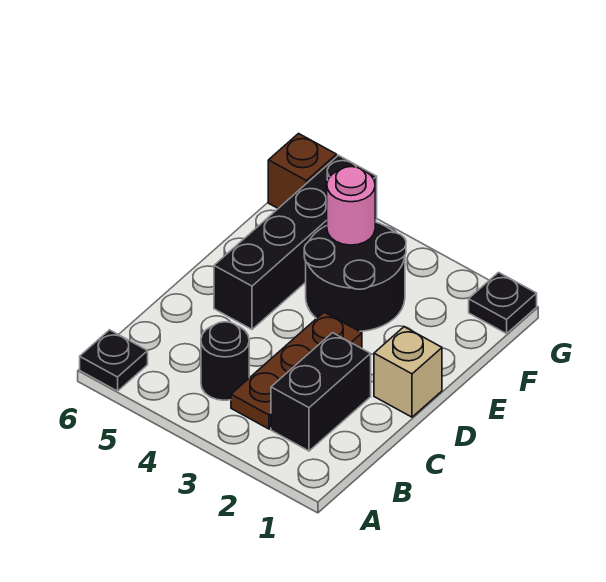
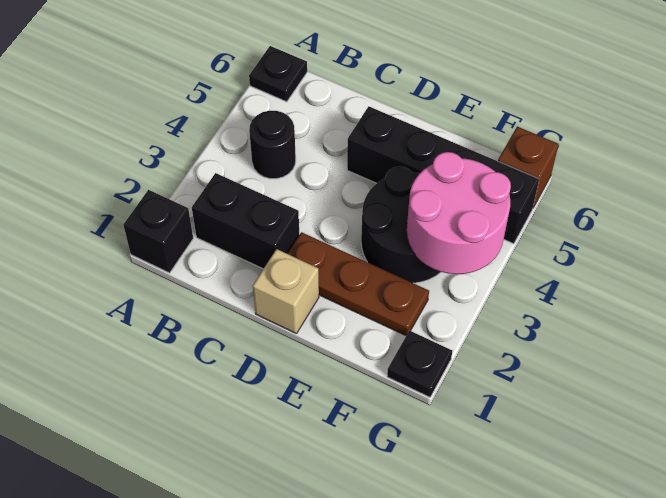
none -> black brick A1 level 1
brown plate B3:D3 level 1 -> brown plate D2:F2 level 1
pink round brick F4 level 2 -> pink round brick F3:G4 level 2

